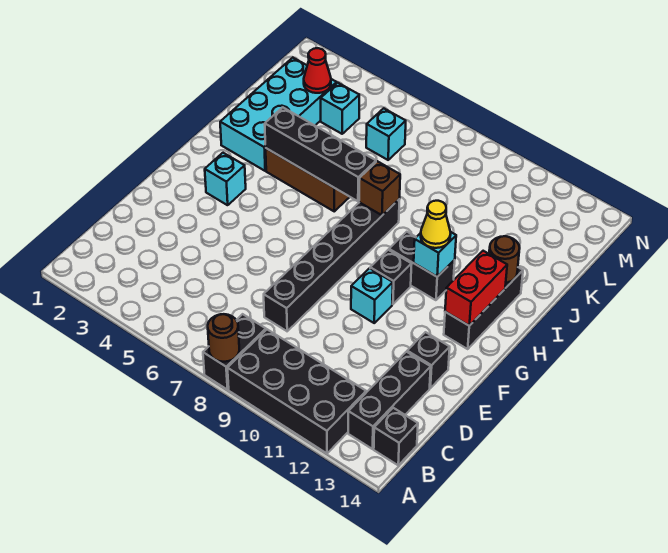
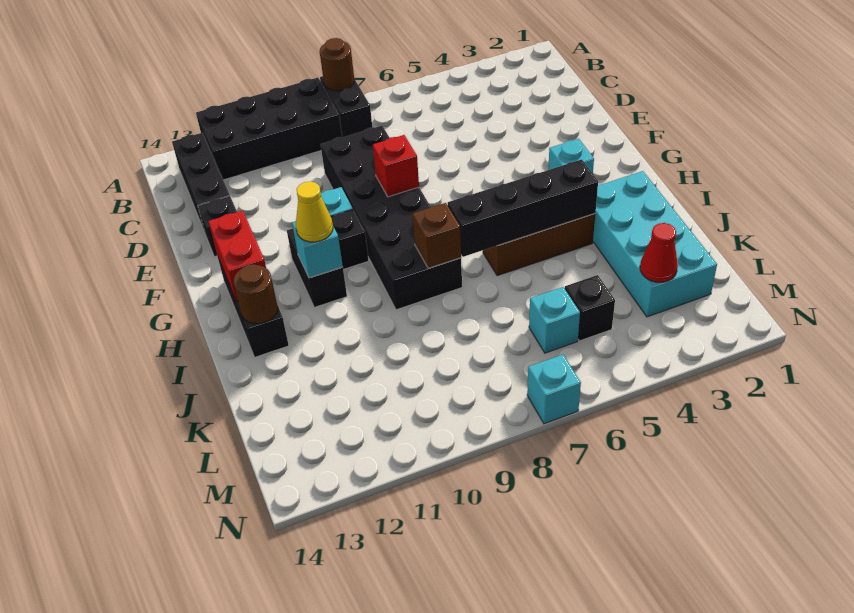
black brick B14 level 1 -> black brick L5 level 1
black brick D8:I8 level 1 -> black brick D8:I9 level 1
none -> red brick F8 level 2
black brick H10:H11 level 1 -> black brick G11:H11 level 1
cyan brick L4 level 1 -> cyan brick N7 level 1

